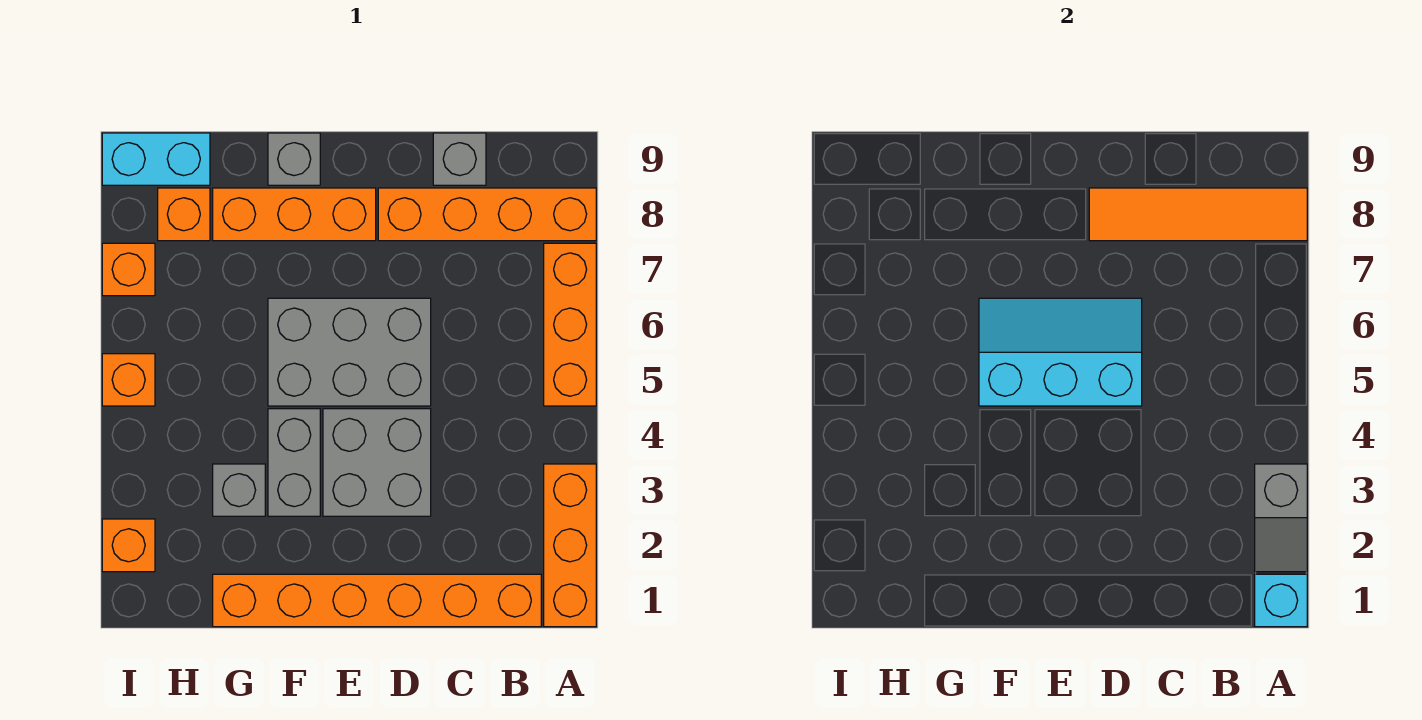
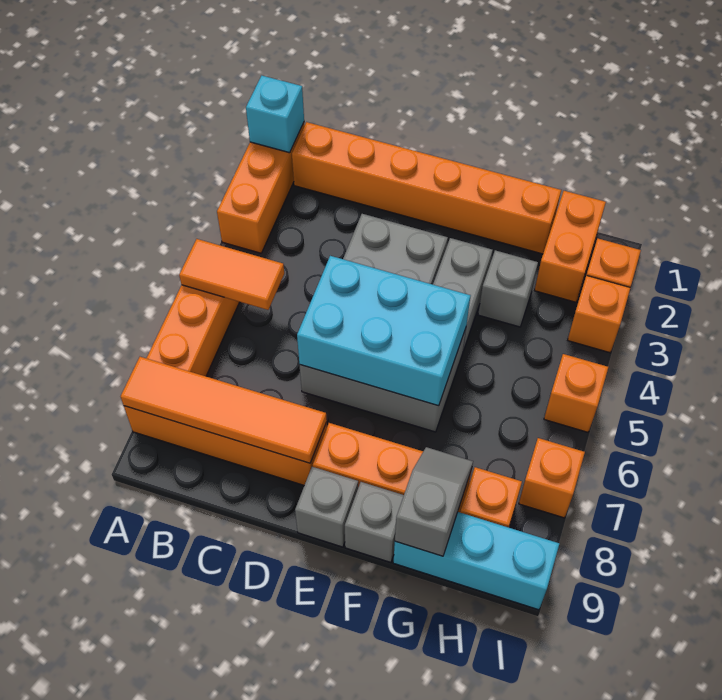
grey slope A2:A3 level 2 top 3 -> grey slope G8:G9 level 2 top 9
none -> orange tile A5:B5 level 2
grey brick C9 level 1 -> grey brick E9 level 1
cyan slope D5:F6 level 2 top 5 -> cyan brick D5:F6 level 2
none -> orange brick H1:H2 level 1
cyan brick H9:I9 level 1 -> cyan brick G9:I9 level 1
none -> orange brick I3 level 1

